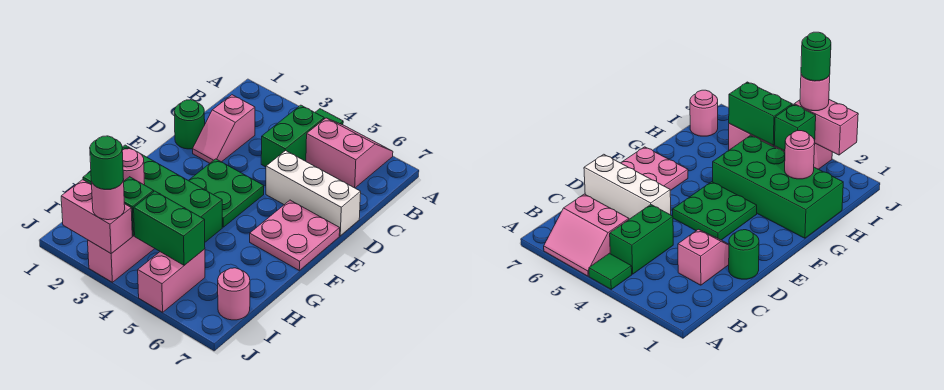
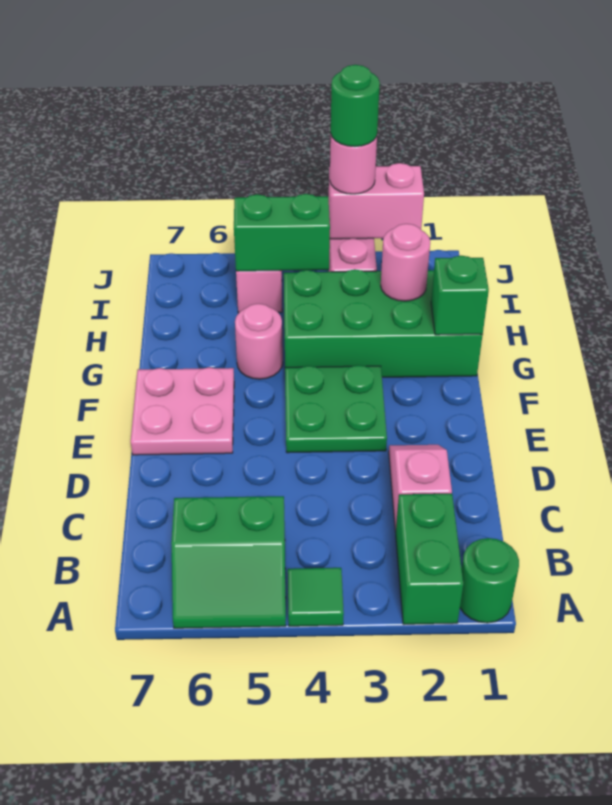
pink slope A5:B6 level 1 top B -> green slope A5:B6 level 1 top B
green brick B4:C4 level 1 -> green brick A2:B2 level 1
green round brick D1 level 1 -> green round brick A1 level 1
white brick D5:D7 level 1 -> none
green brick I3 level 2 -> green brick G1 level 2
pink round brick I7 level 1 -> pink round brick G5 level 1

